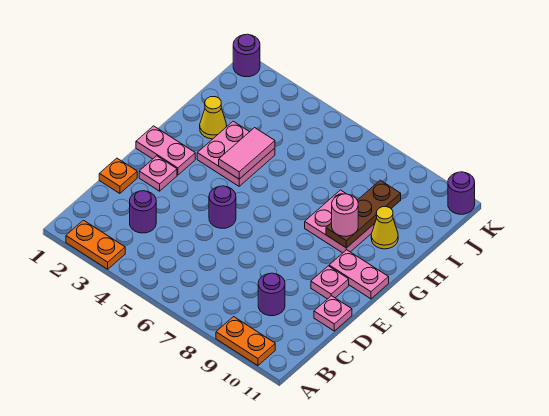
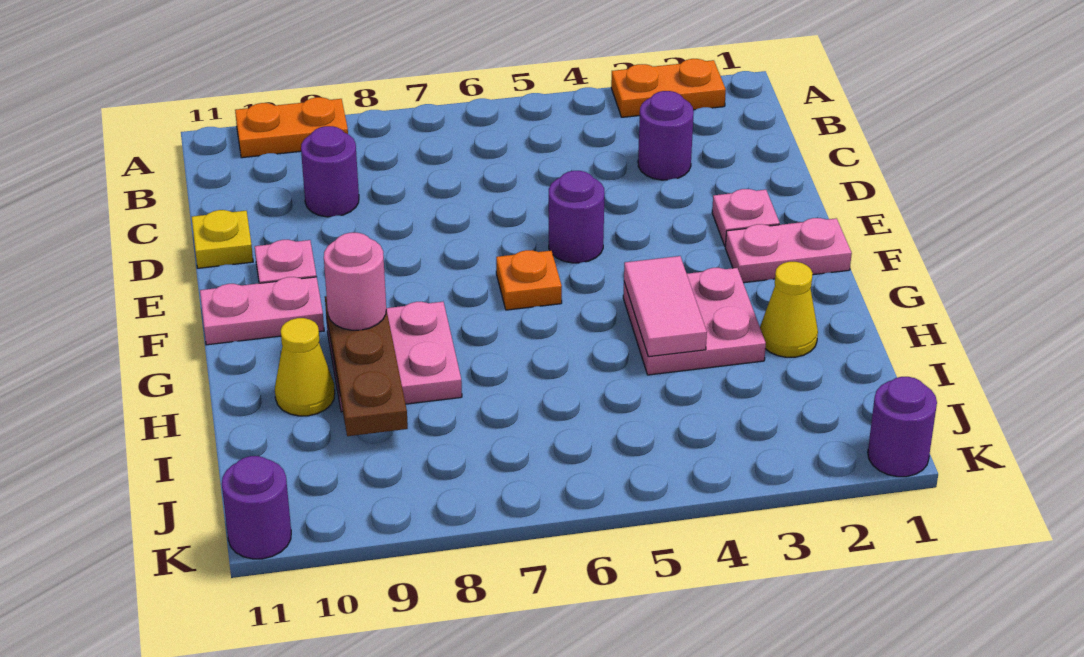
orange plate D1 level 1 -> orange plate F6 level 1
pink plate D11 level 1 -> yellow plate D11 level 1

